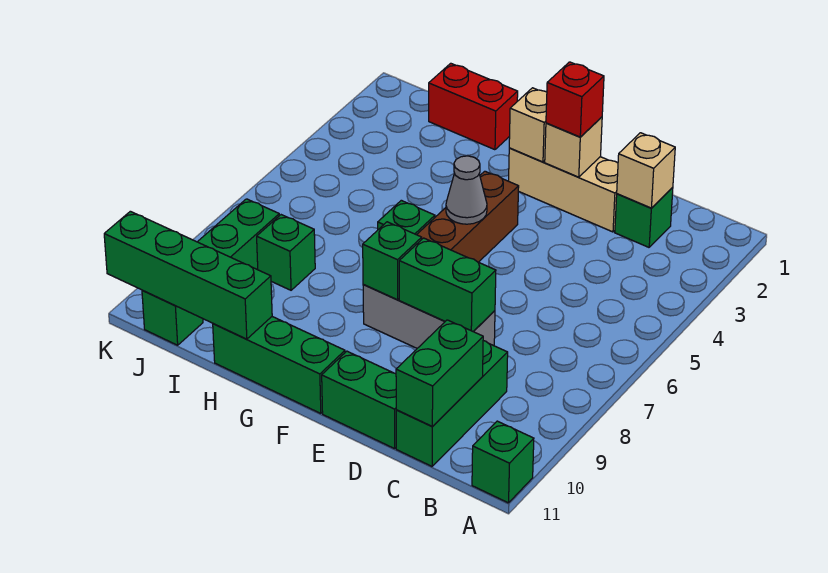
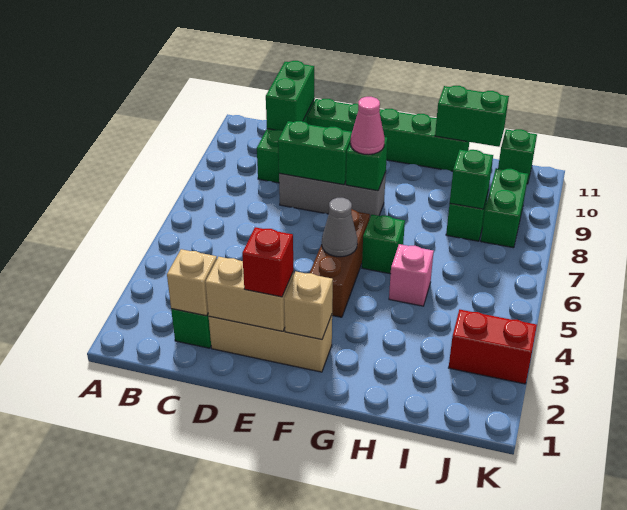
green brick A11 level 1 -> green brick I8 level 2
tan brick E2 level 2 -> tan brick D2:E2 level 2
none -> pink cone F8 level 3
red brick H1:I1 level 1 -> red brick J3:K3 level 1
none -> pink brick H5 level 1
green brick H11:K11 level 2 -> green brick H11:I11 level 2

